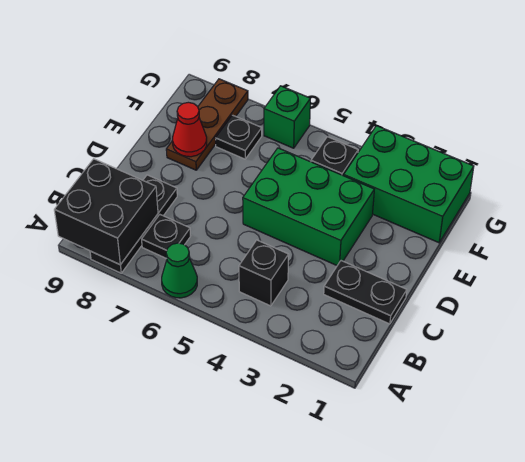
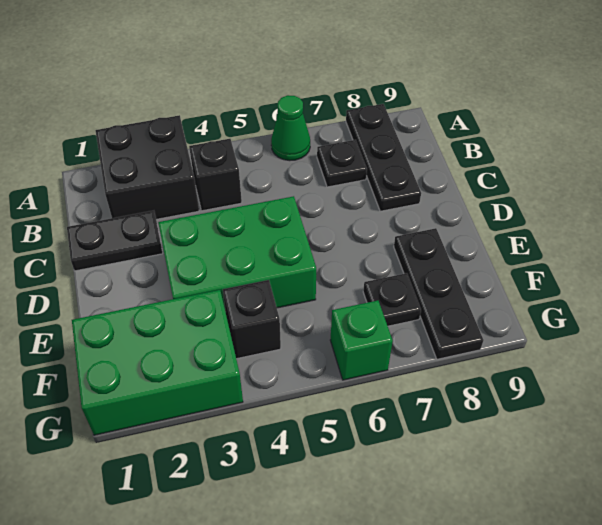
black brick A8:B9 level 2 -> black brick A2:B3 level 1
brown plate E8:G8 level 1 -> black plate E8:G8 level 1
red cone E8 level 2 -> none

